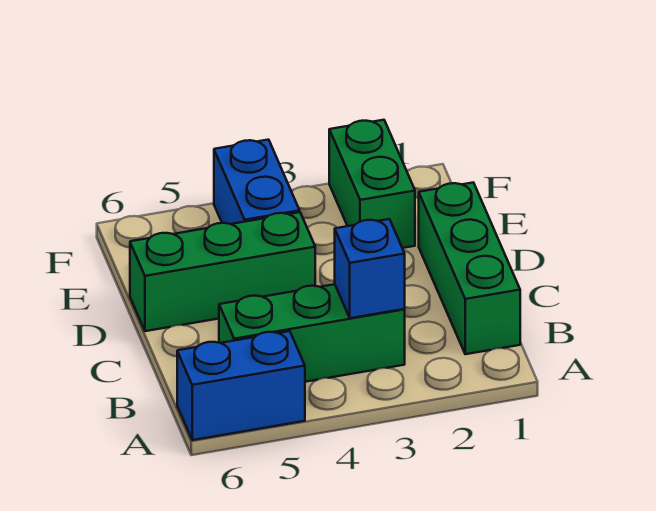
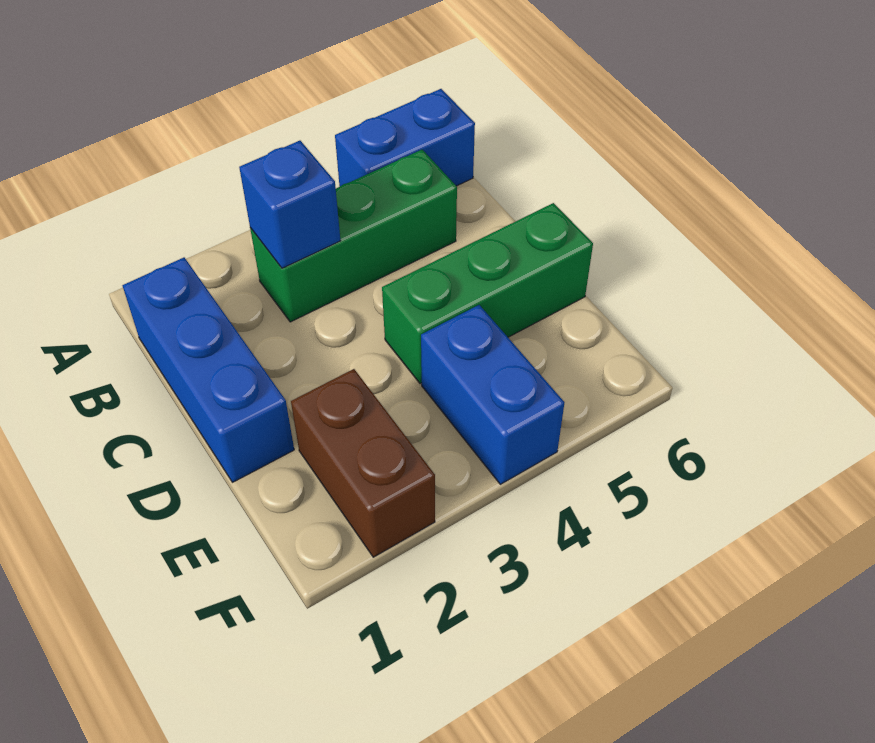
green brick B1:D1 level 1 -> blue brick B1:D1 level 1
green brick E2:F2 level 1 -> brown brick E2:F2 level 1

